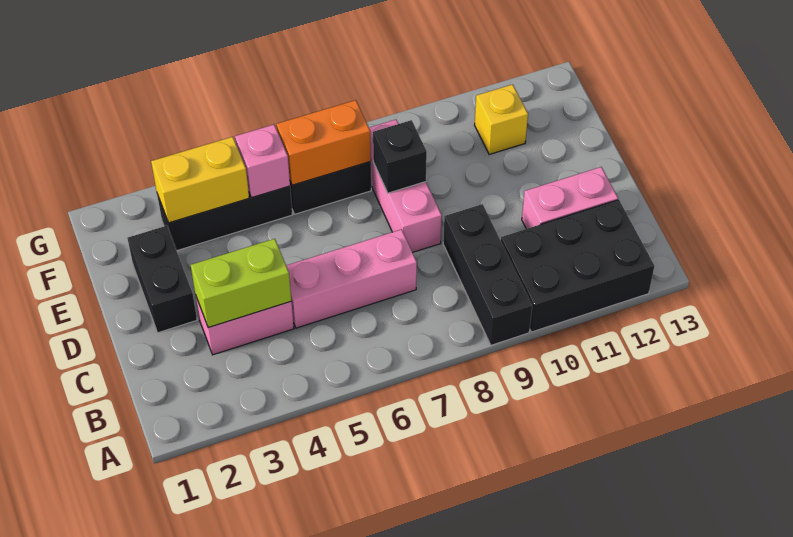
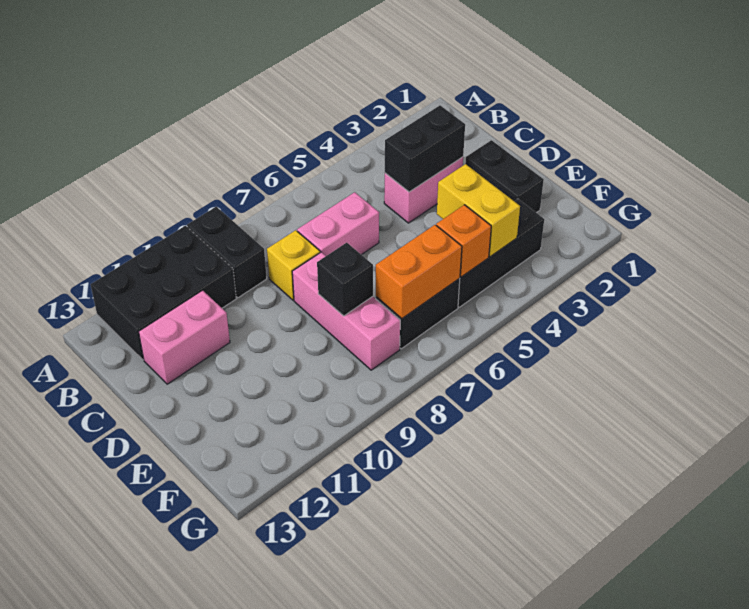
black brick A9:C9 level 1 -> black brick A9:B9 level 1
lime brick C3:C4 level 2 -> black brick C3:C4 level 2
pink brick C5:C7 level 1 -> pink brick C6:C7 level 1
yellow brick F3:F4 level 2 -> yellow brick E4:F4 level 2
pink brick F5 level 2 -> orange brick F5 level 2
yellow brick F11 level 1 -> yellow brick C8 level 1

